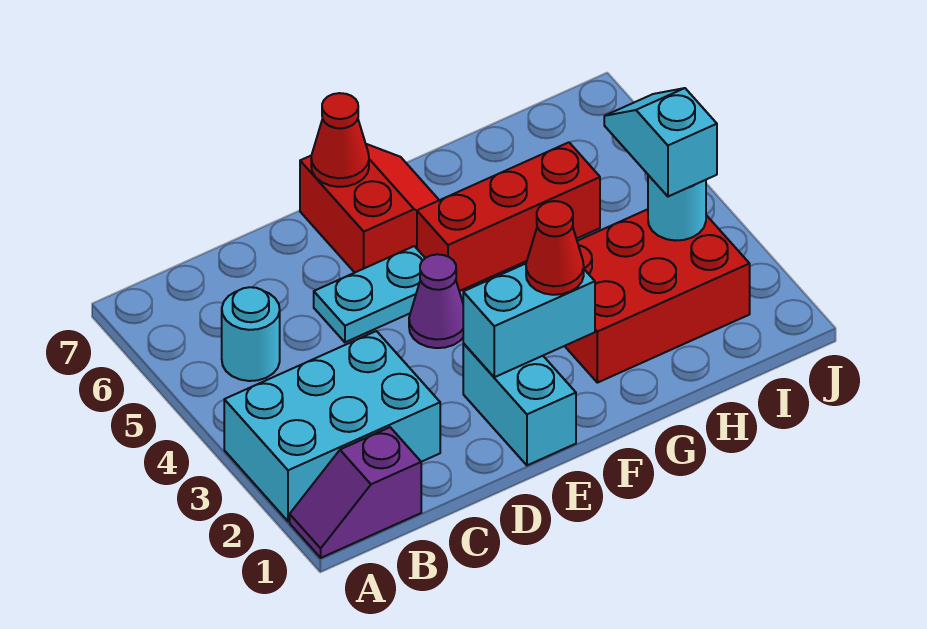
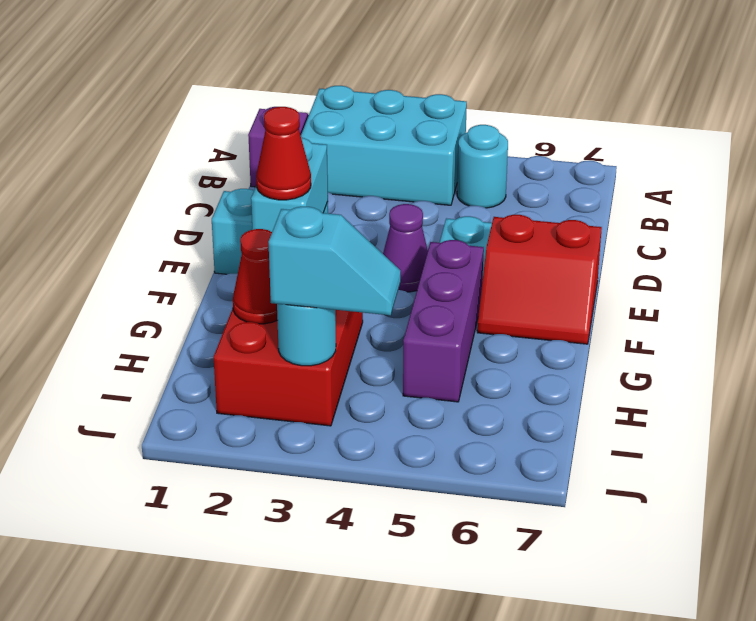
cyan brick A2:C3 level 1 -> cyan brick A2:B4 level 1
red cone E7 level 2 -> red cone H2 level 2
red brick F5:H5 level 1 -> purple brick F5:H5 level 1

